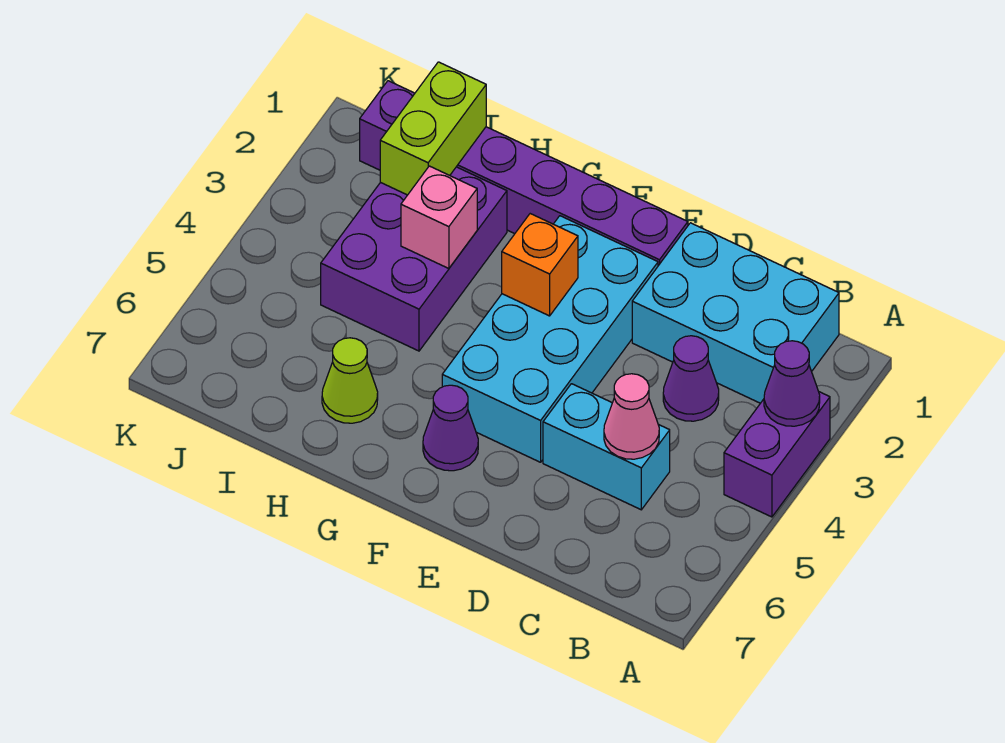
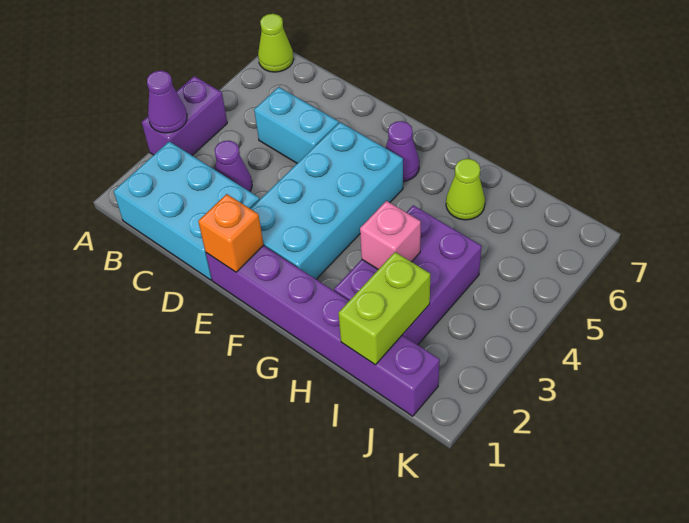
none -> lime cone A7 level 1
pink cone C5 level 2 -> none
orange brick F3 level 2 -> orange brick E1 level 2

